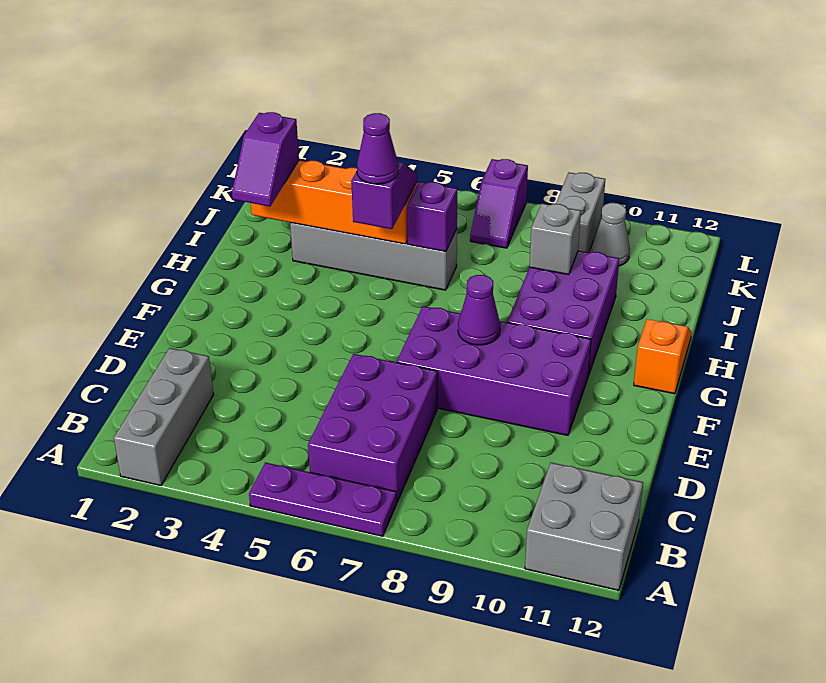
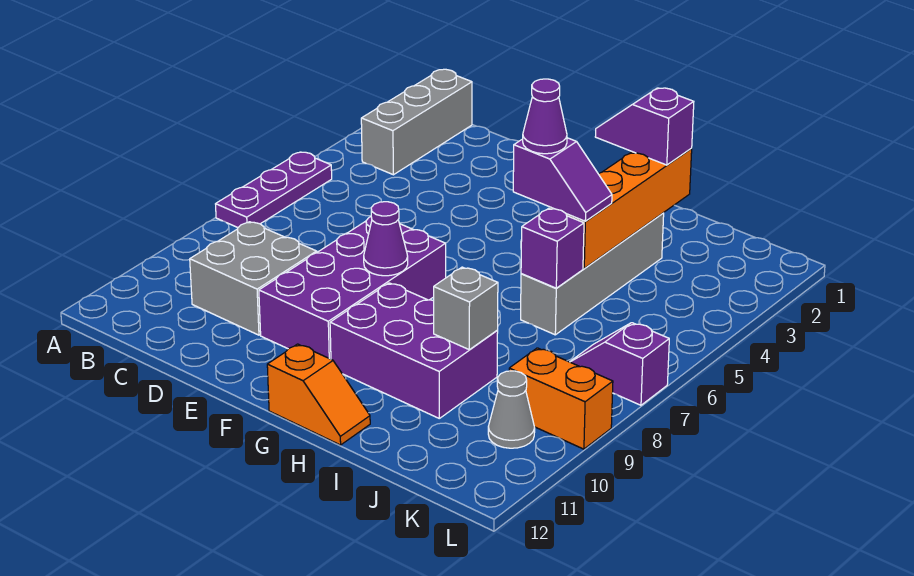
grey brick A2:C2 level 1 -> grey brick B1:B3 level 1
grey brick A11:B12 level 1 -> grey brick C9:D10 level 1
purple brick B6:D7 level 1 -> none
grey brick K9:L9 level 1 -> orange brick K9:L9 level 1

